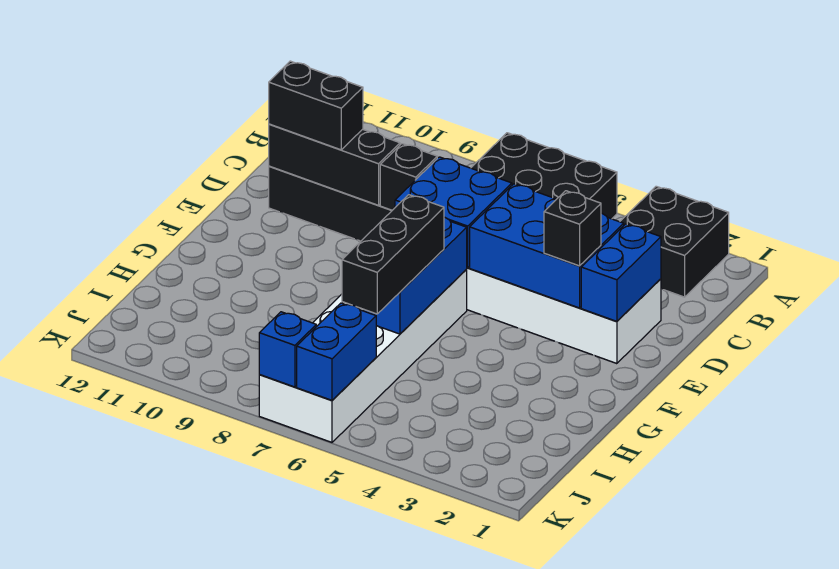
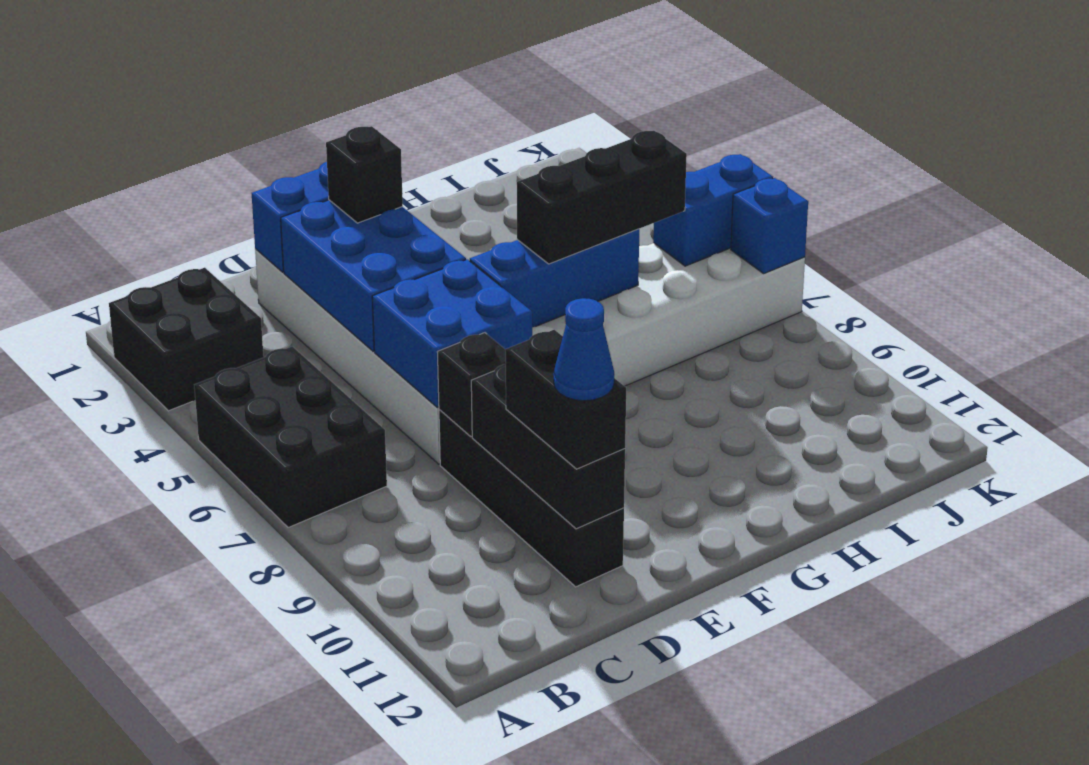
none -> blue cone D11 level 4

